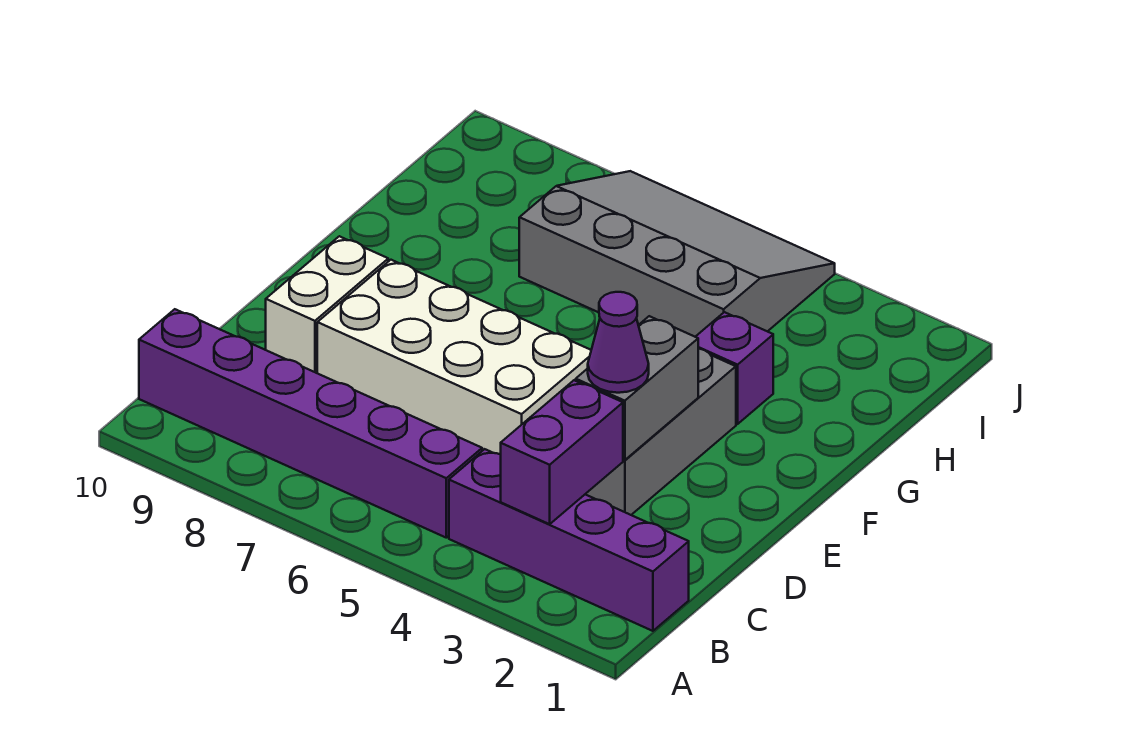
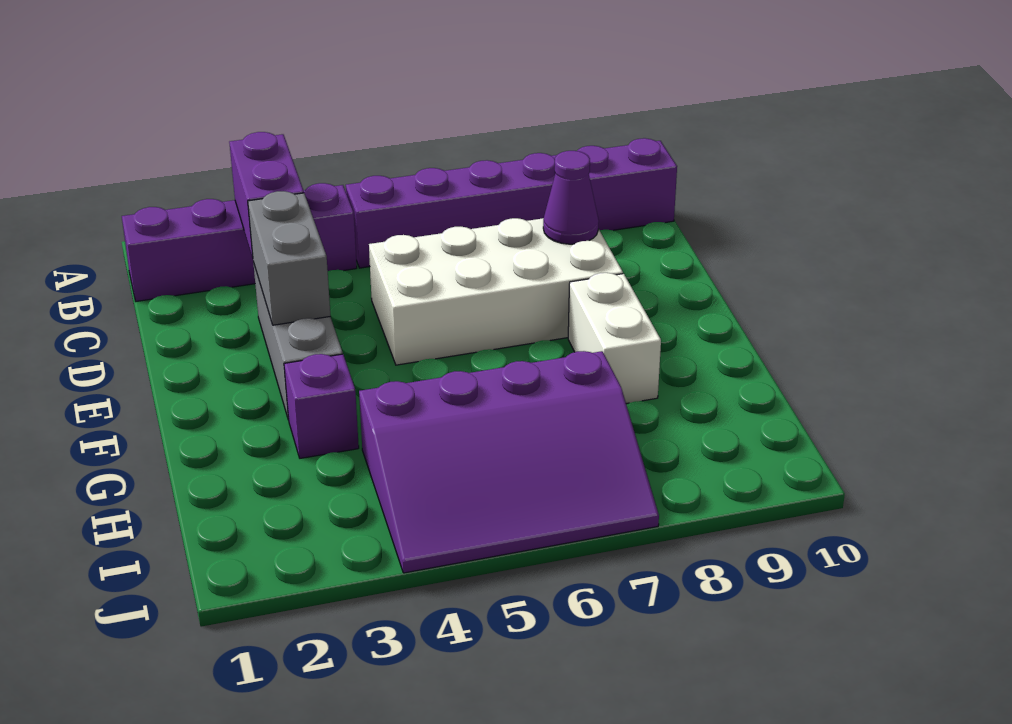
purple cone D3 level 3 -> purple cone D8 level 2
white brick D9:E9 level 1 -> white brick F8:G8 level 1
grey slope H4:J7 level 1 top H -> purple slope H4:J7 level 1 top H

